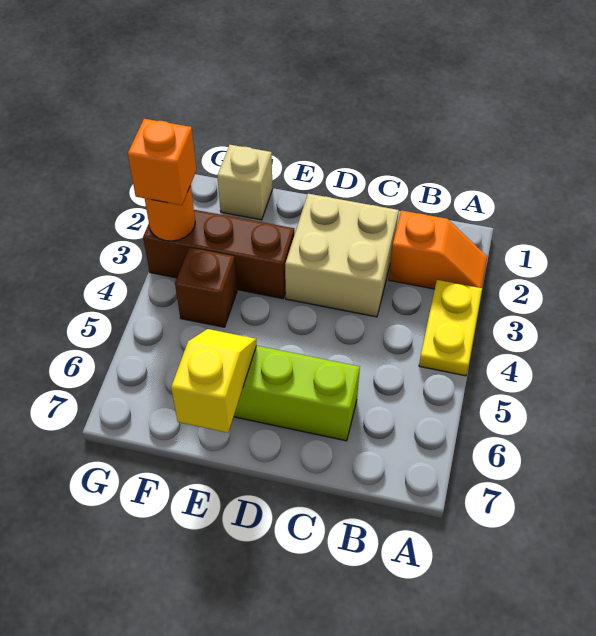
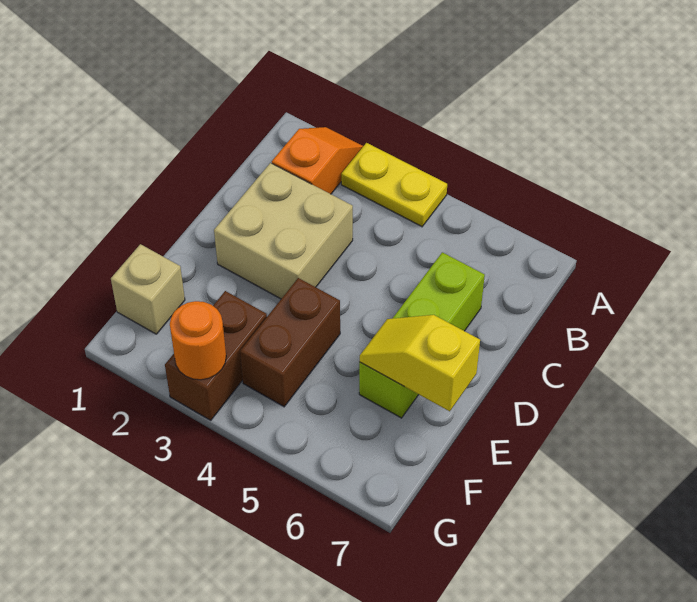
brown brick E3:G3 level 1 -> brown brick F3:G3 level 1
brown brick F4 level 1 -> brown brick E4:F4 level 1
orange brick G3 level 3 -> none

